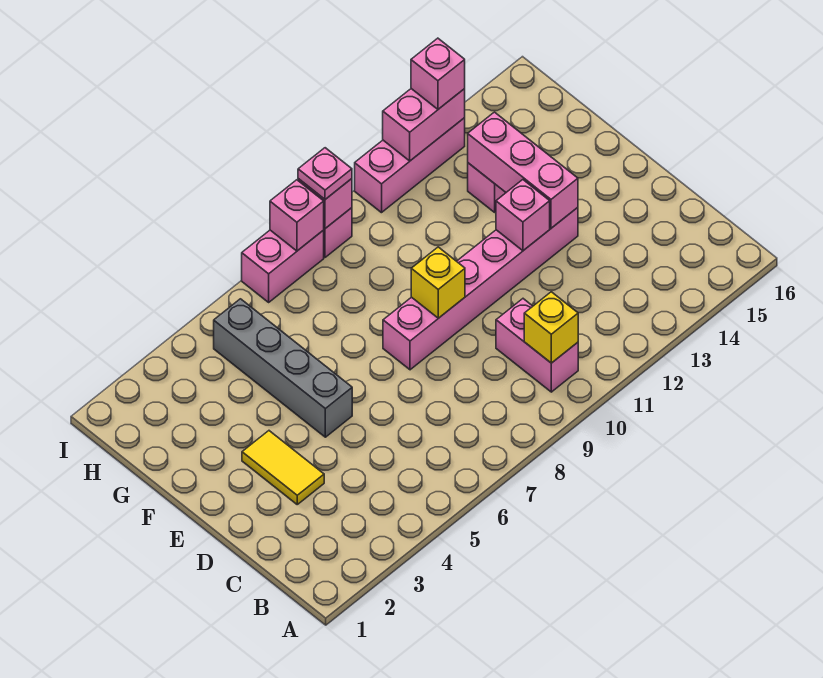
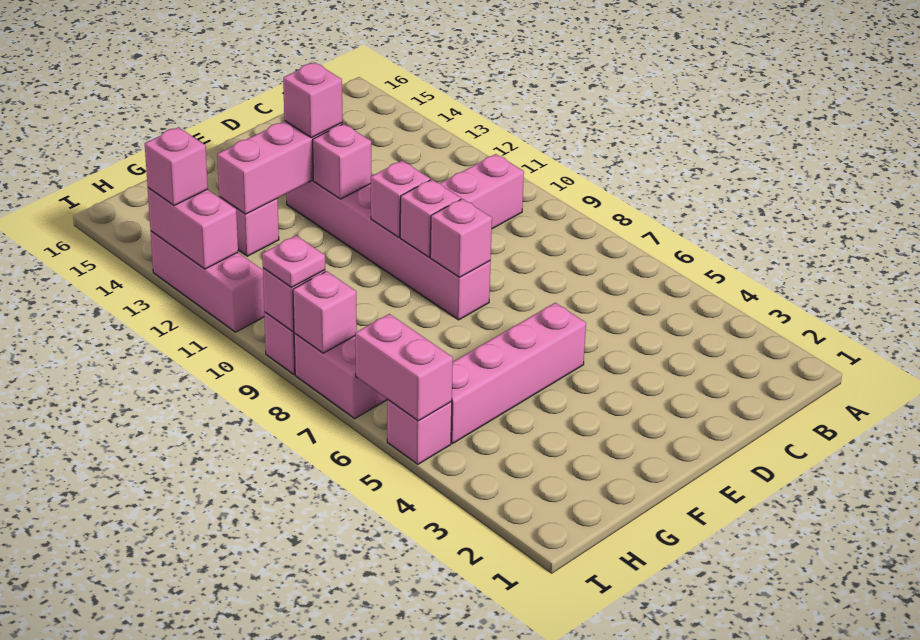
yellow brick B10 level 2 -> none
yellow tile D3:E3 level 1 -> none
grey brick E5:H5 level 1 -> pink brick E5:H5 level 1
none -> pink brick E8 level 2
yellow brick E9 level 2 -> pink brick E9 level 2
none -> pink brick E10 level 2
none -> pink brick E13 level 3
none -> pink brick I5 level 1
none -> pink brick I5:I6 level 2

